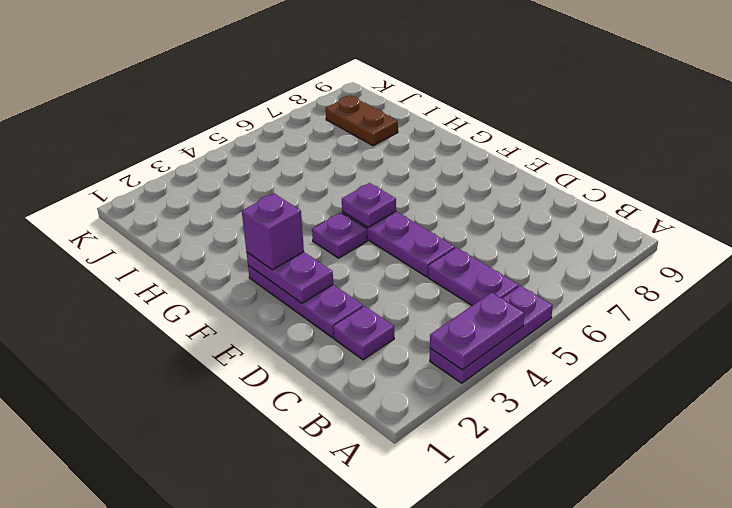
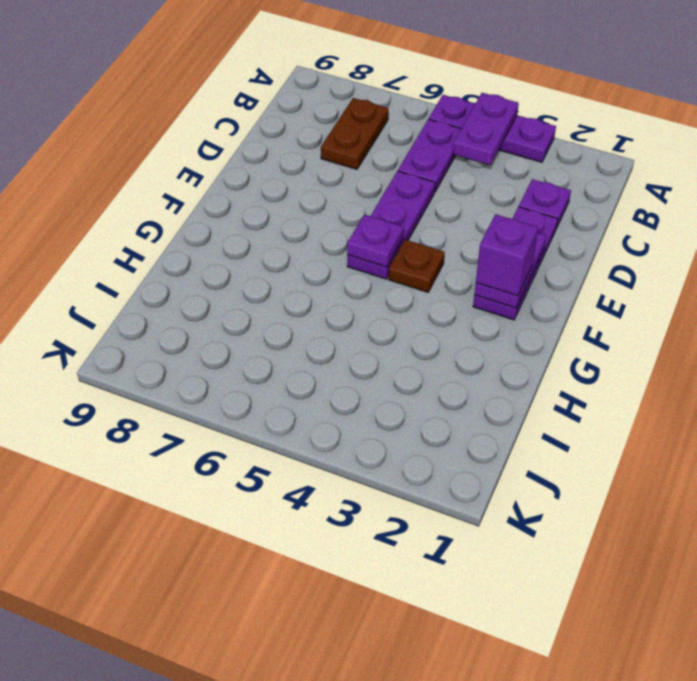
purple plate A3:A4 level 2 -> purple plate A4:B4 level 2
purple plate F4 level 1 -> brown plate F4 level 1
brown plate I8:J8 level 1 -> brown plate B7:C7 level 1

